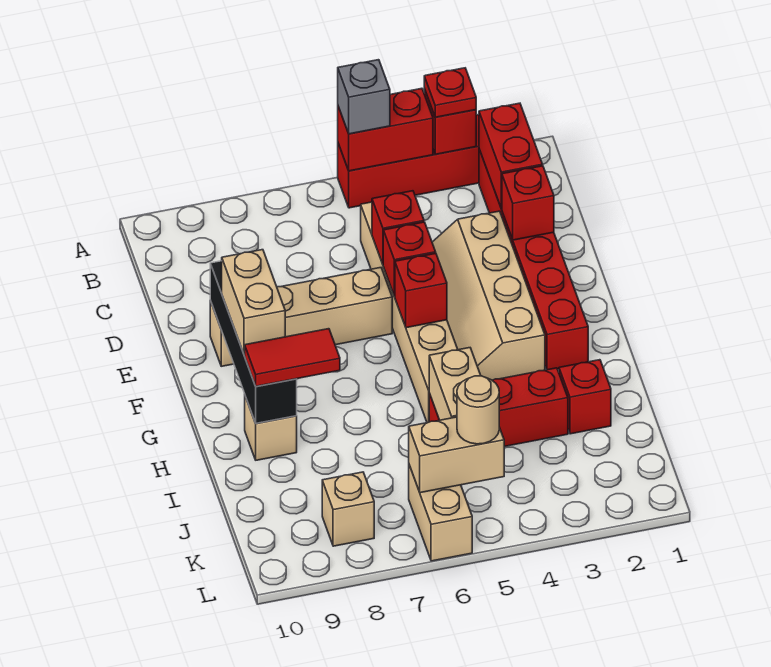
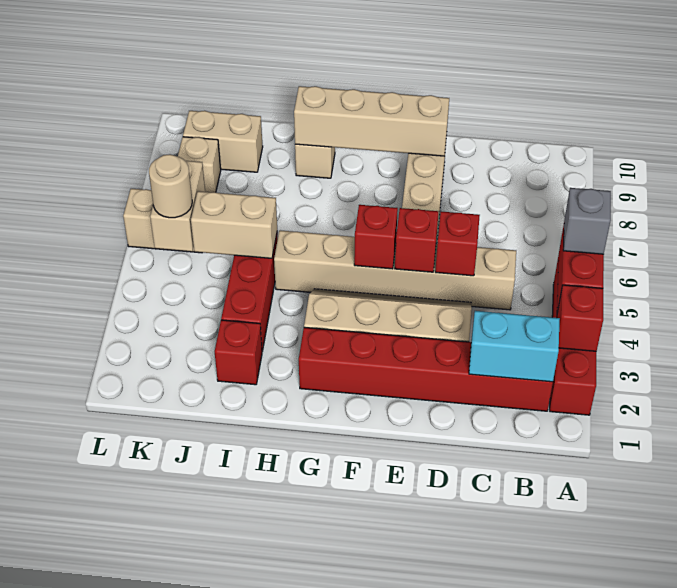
red plate A3 level 3 -> none
red brick B2:C2 level 2 -> cyan brick B2:C2 level 2
red brick D2 level 2 -> none
black brick E9:H9 level 2 -> tan brick E9:H9 level 2
tan brick F9:G9 level 3 -> tan brick J9:K9 level 1
red tile H8:H9 level 3 -> none

